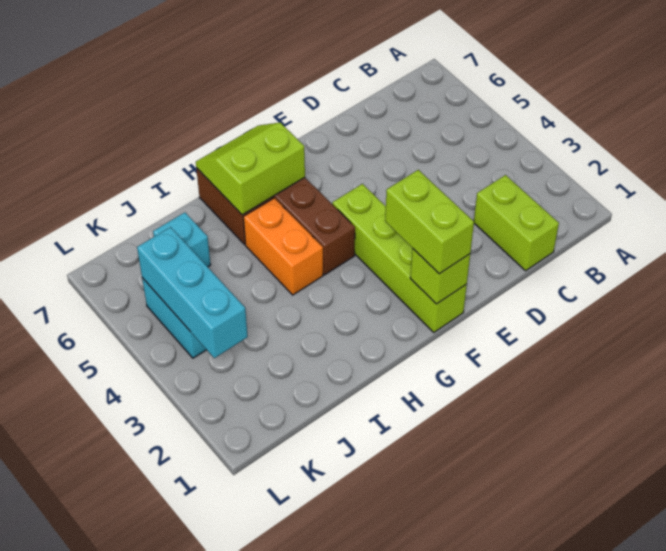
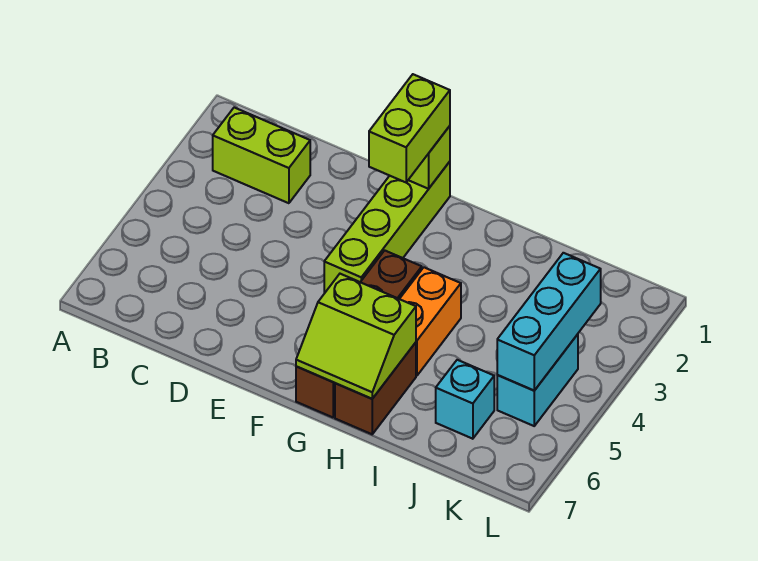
lime brick C1:C2 level 1 -> lime brick B2:C2 level 1

